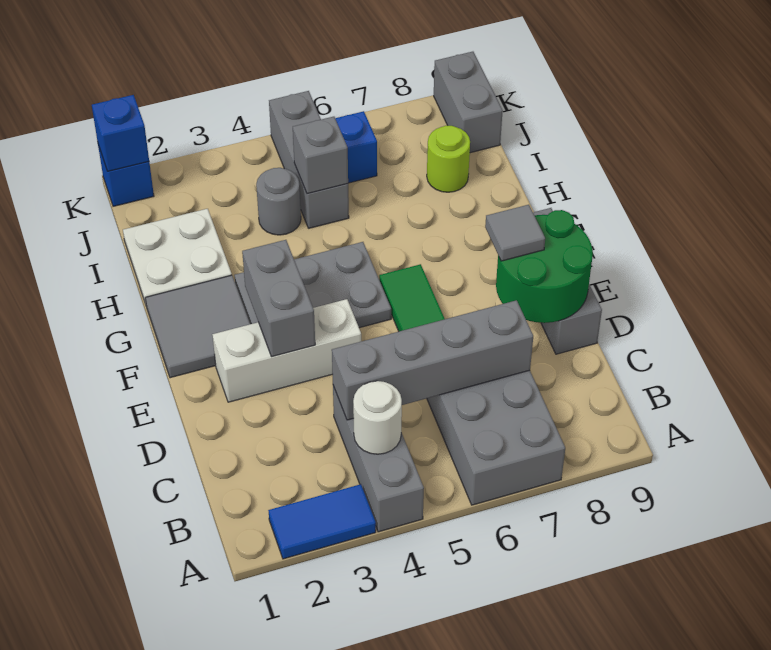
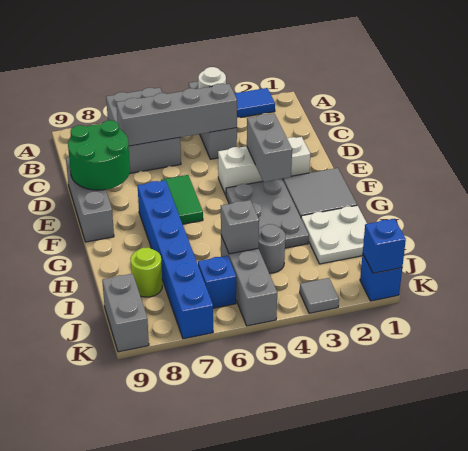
grey tile E8 level 3 -> grey tile K3 level 1
grey plate F3:G5 level 1 -> grey plate F3:H4 level 1
none -> blue brick F7:K7 level 1

